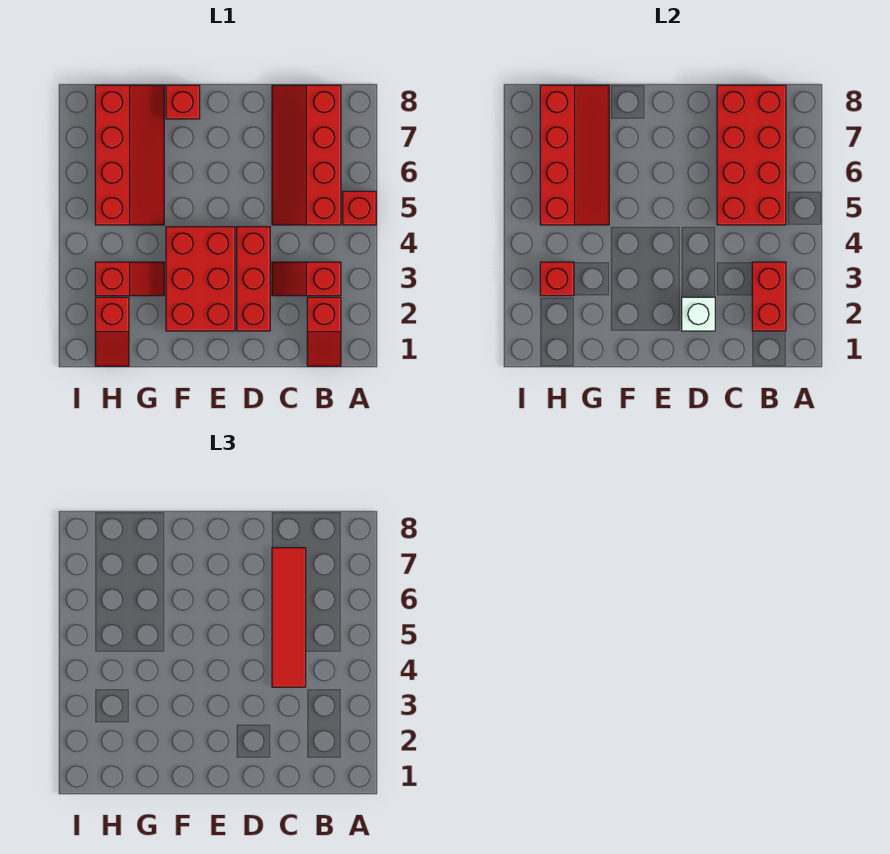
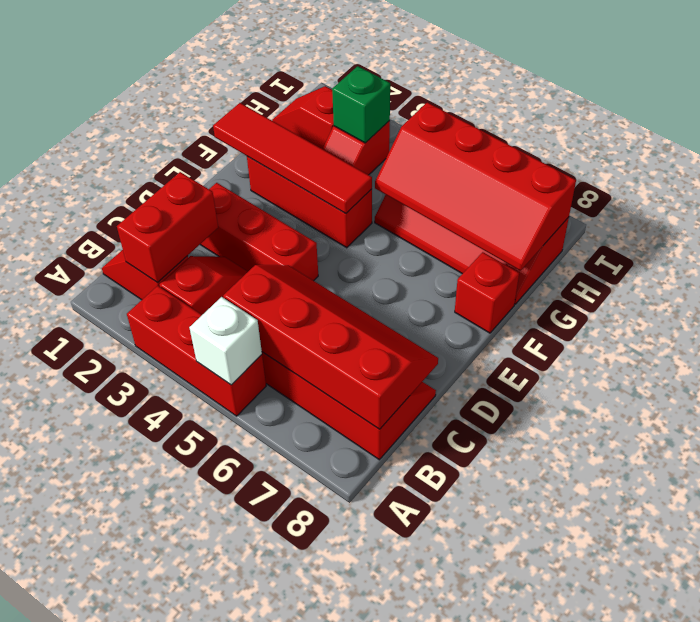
red brick A5 level 1 -> red brick A3:A5 level 1
red brick B2:B3 level 2 -> red brick B2:C2 level 2
red brick B5:C8 level 2 -> red slope B5:C8 level 2 top B
red tile C4:C7 level 3 -> red tile F1:F4 level 2
white brick D2 level 2 -> white brick A5 level 2
red brick E2:F4 level 1 -> red brick F2:F4 level 1
red brick H3 level 2 -> green brick H3 level 2

